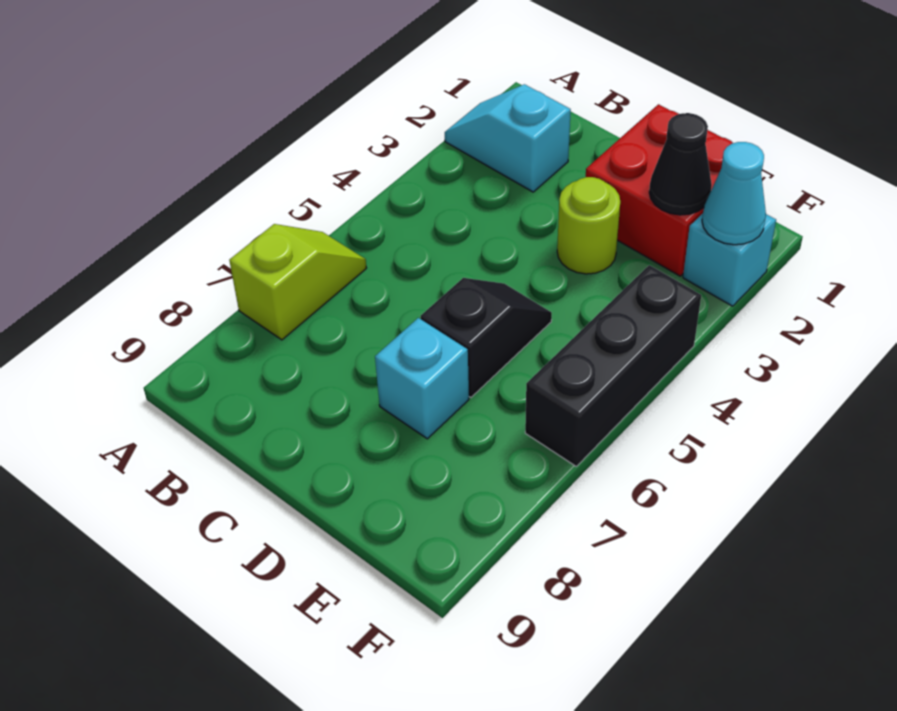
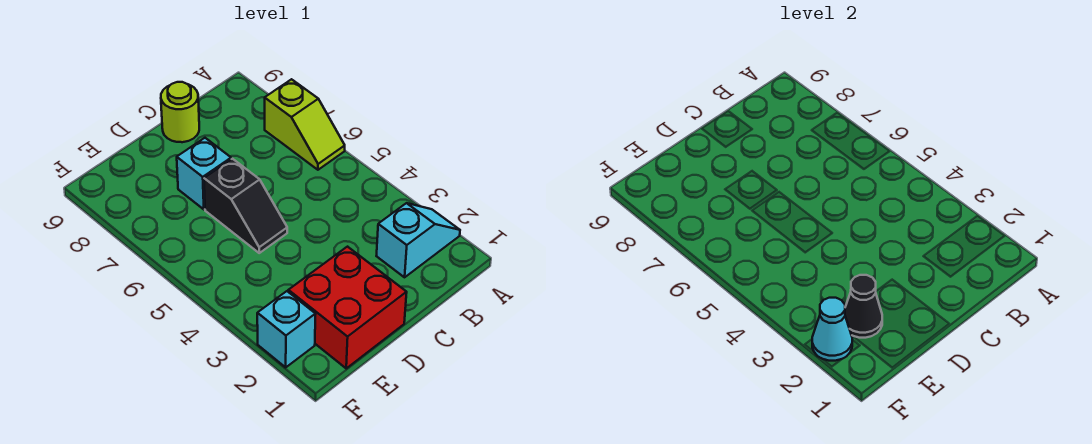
lime round brick D3 level 1 -> lime round brick C9 level 1
black brick F4:F6 level 1 -> none

